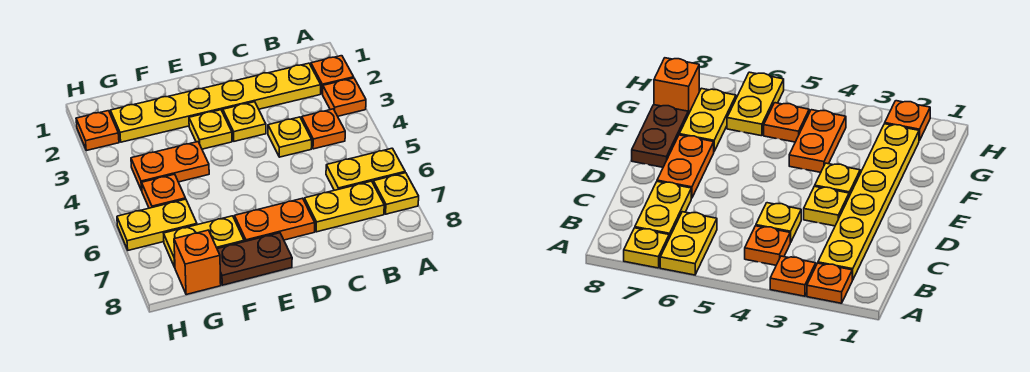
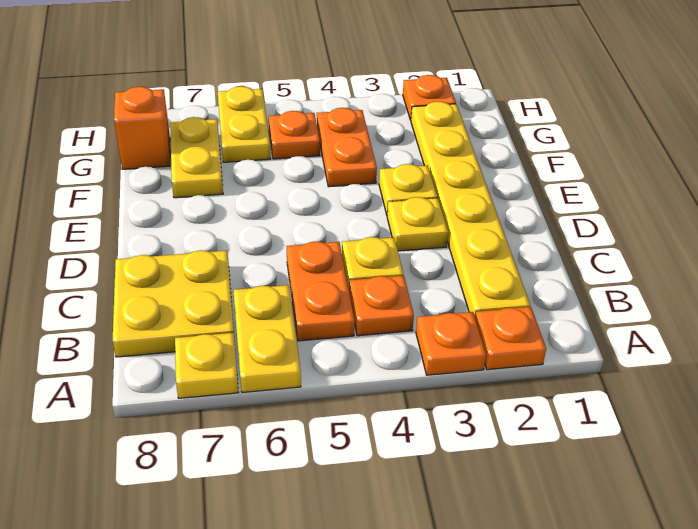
yellow plate B7:C7 level 1 -> yellow plate B7:C8 level 1
orange plate D7:E7 level 1 -> orange plate B5:C5 level 1
brown plate E8:F8 level 1 -> none

